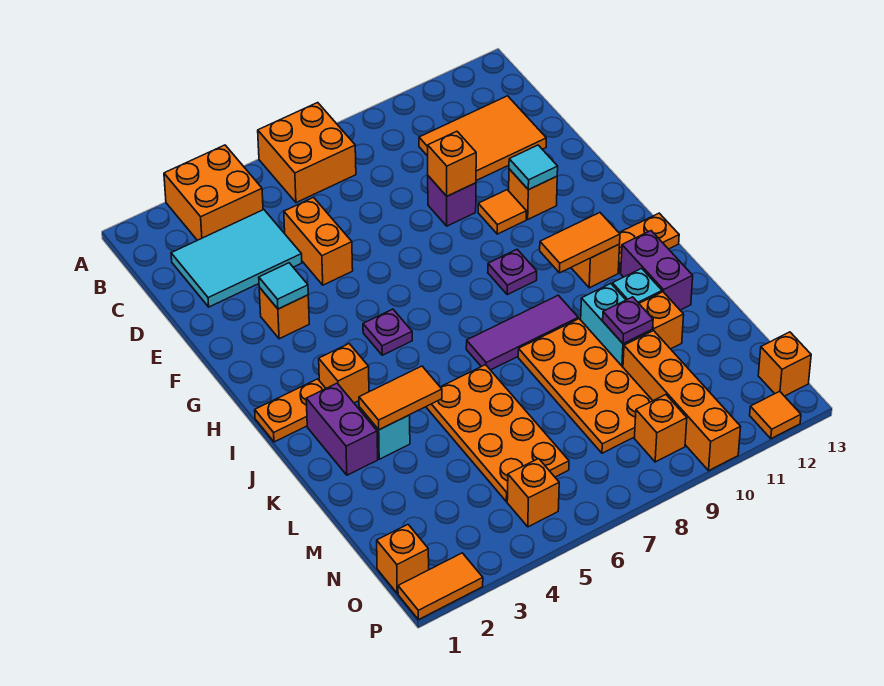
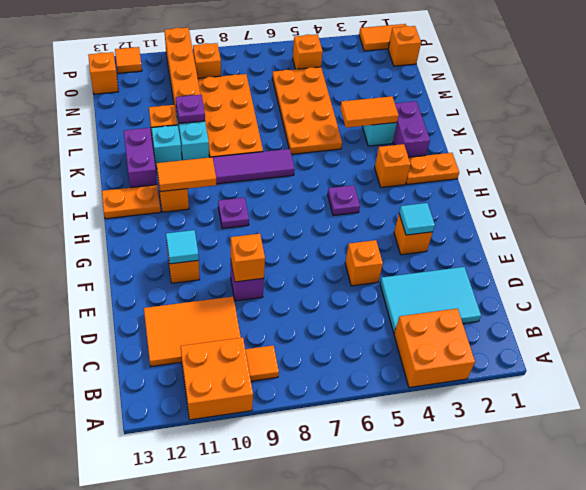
orange brick A6:B7 level 1 -> orange brick A10:B11 level 1
orange brick D5:E5 level 1 -> orange brick E5 level 1
orange tile F10 level 1 -> orange tile B9 level 1

